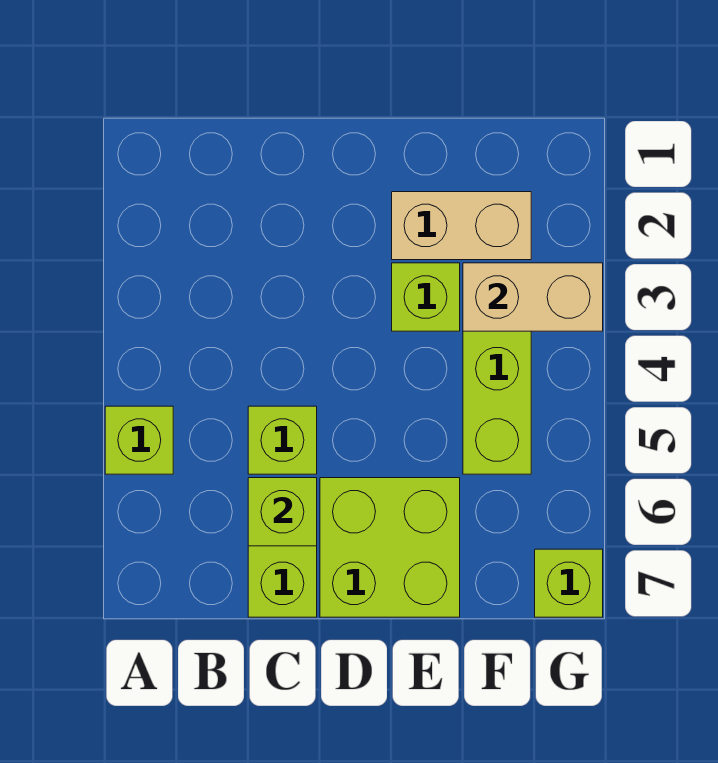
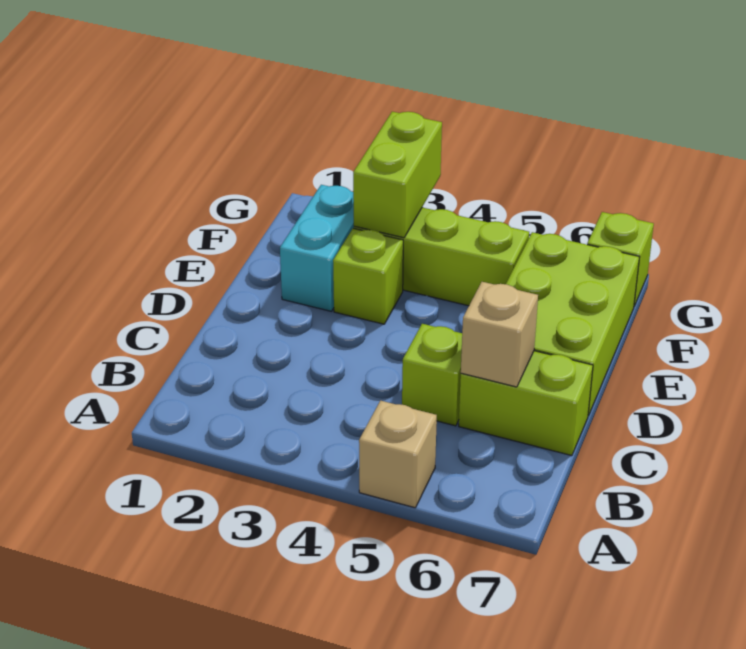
lime brick A5 level 1 -> tan brick A5 level 1
lime brick C6 level 2 -> tan brick C6 level 2
lime brick D6:E7 level 1 -> lime brick D6:F7 level 1
tan brick E2:F2 level 1 -> cyan brick E2:F2 level 1
tan brick F3:G3 level 2 -> lime brick F3:G3 level 2

